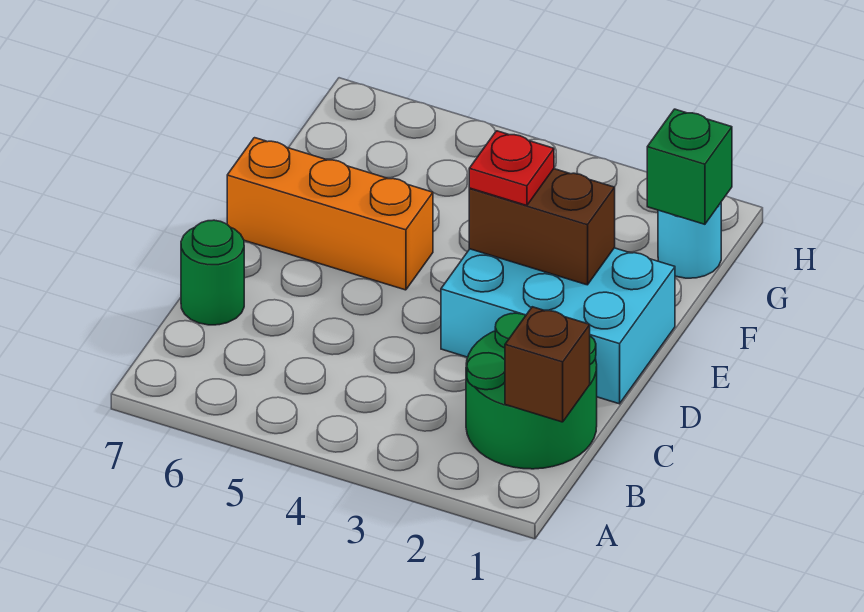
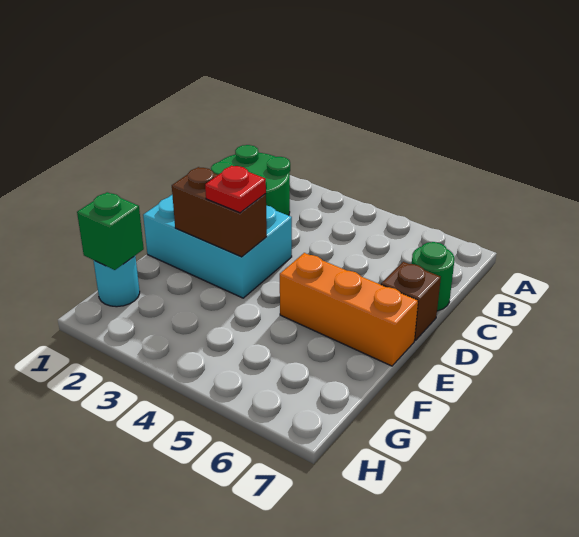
brown brick B1 level 2 -> brown brick D7 level 1

